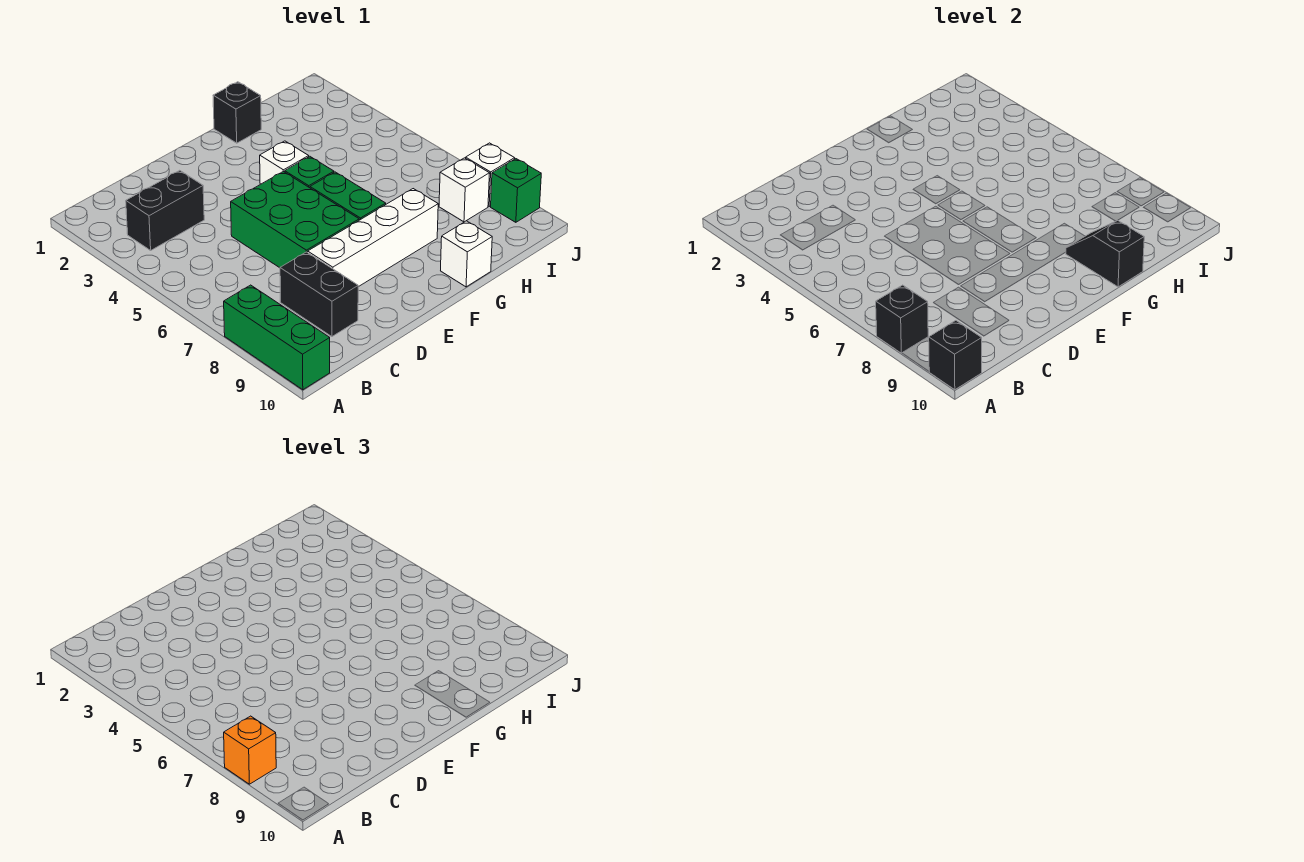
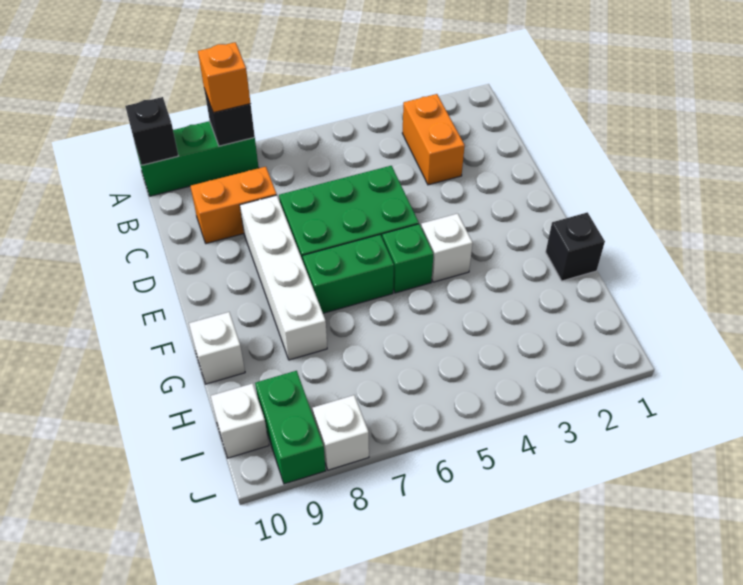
black brick B3:C3 level 1 -> orange brick B3:C3 level 1
black brick C8:C9 level 1 -> orange brick C8:C9 level 1
black slope G9:G10 level 2 top 10 -> none
white brick I8 level 1 -> white brick I10 level 1
green brick J9 level 1 -> green brick I9:J9 level 1

